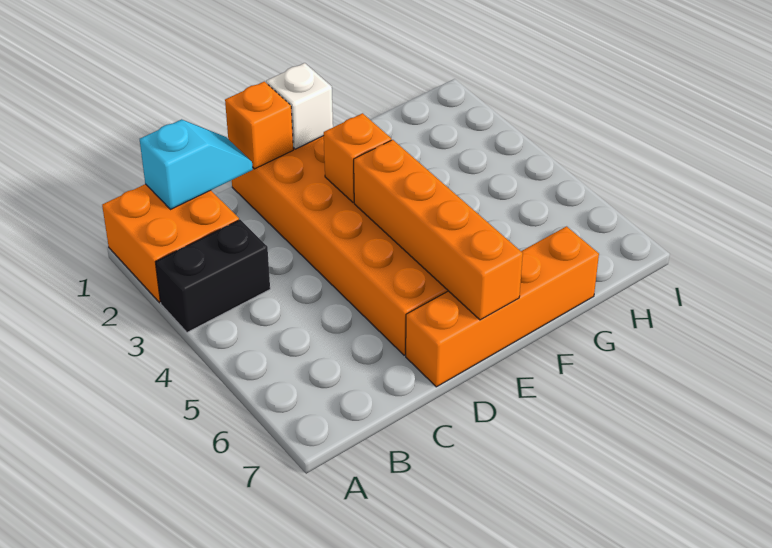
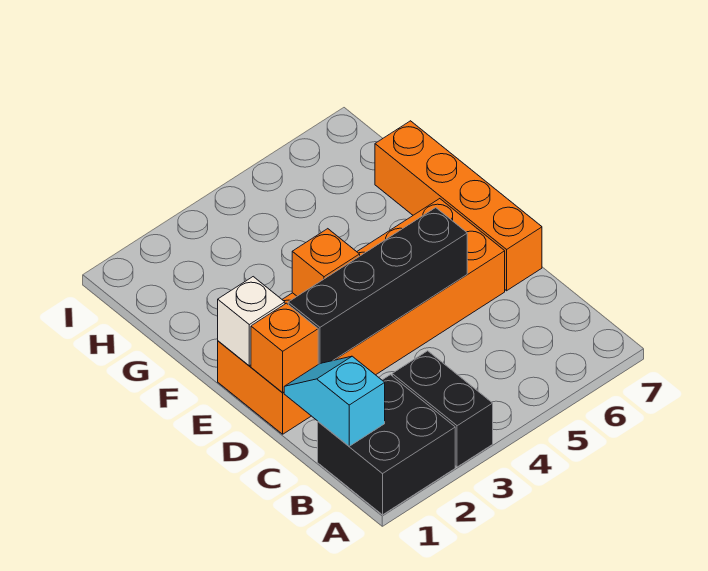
orange brick A1:B2 level 1 -> black brick A1:B2 level 1
none -> black brick D2:D5 level 2
orange brick E4:E7 level 2 -> none

